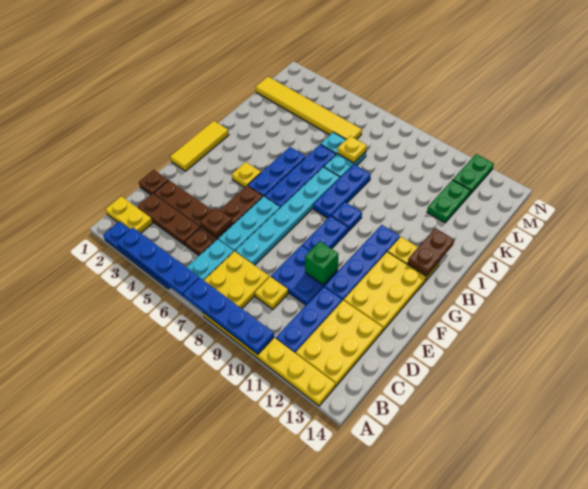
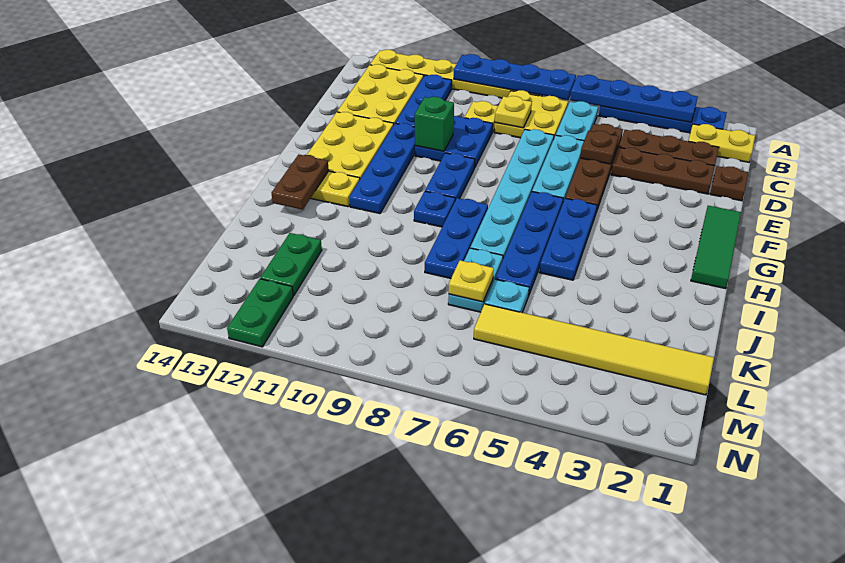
yellow tile F1:H1 level 1 -> green tile F1:H1 level 1
yellow plate G4 level 1 -> yellow plate C8 level 2

